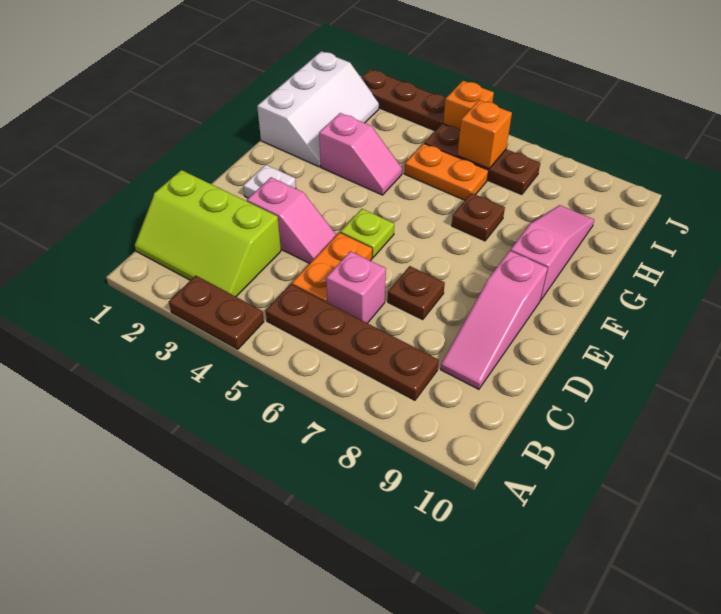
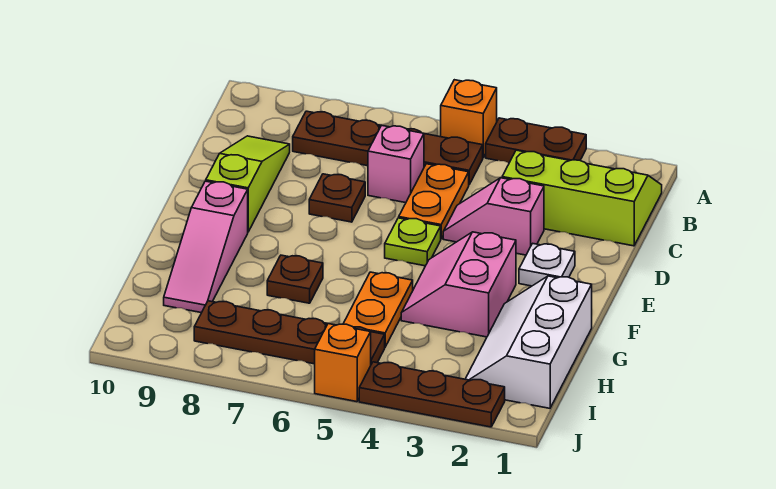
pink slope C9:E9 level 1 top E -> lime slope C9:E9 level 1 top E
pink slope G3:G4 level 1 top 3 -> pink slope F3:G4 level 1 top 3
orange plate H5:H6 level 1 -> orange plate G5:H5 level 1
brown plate I5:I7 level 1 -> brown plate I5:I8 level 1
orange brick I6 level 2 -> orange brick A5 level 1

